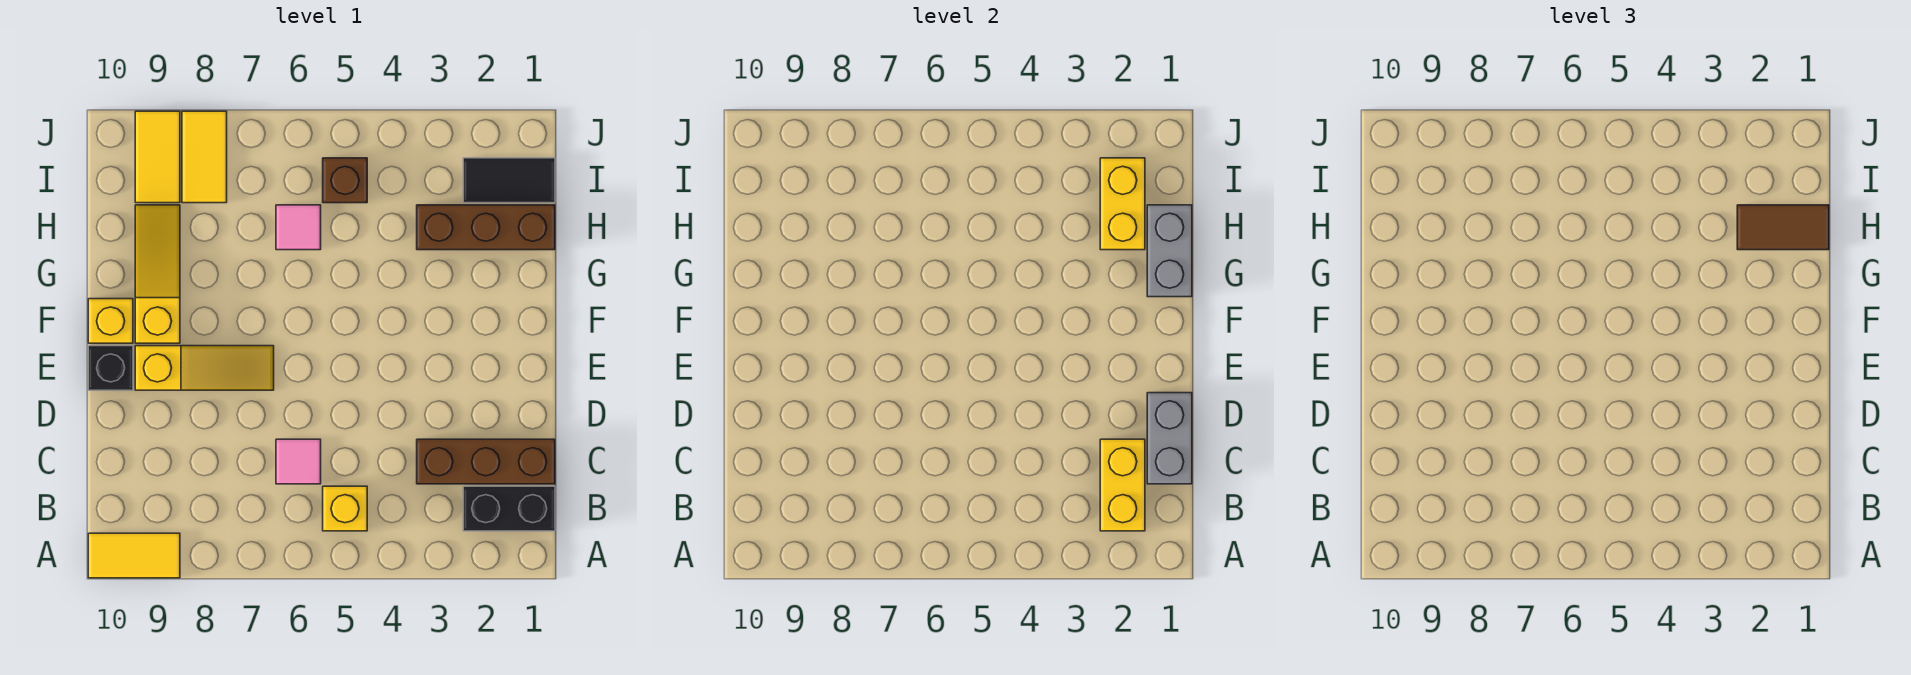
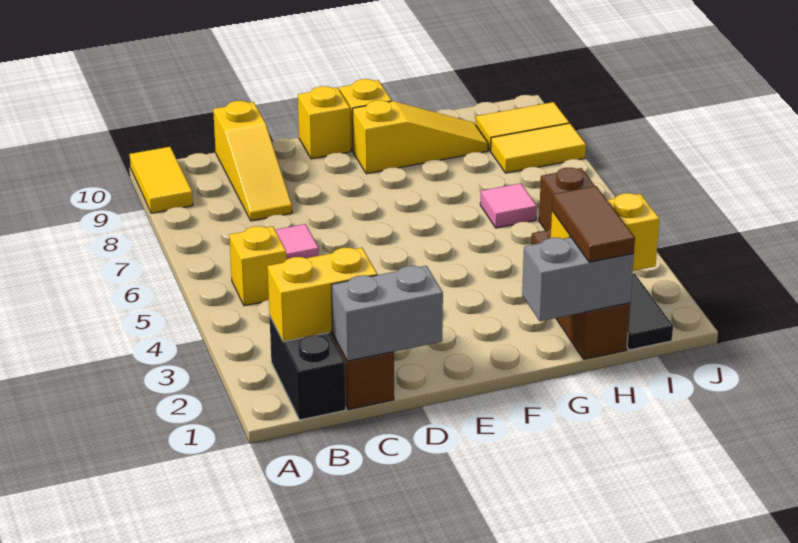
yellow slope E7:E9 level 1 top 9 -> yellow slope C8:C10 level 1 top 10
black brick E10 level 1 -> yellow brick E10 level 1

